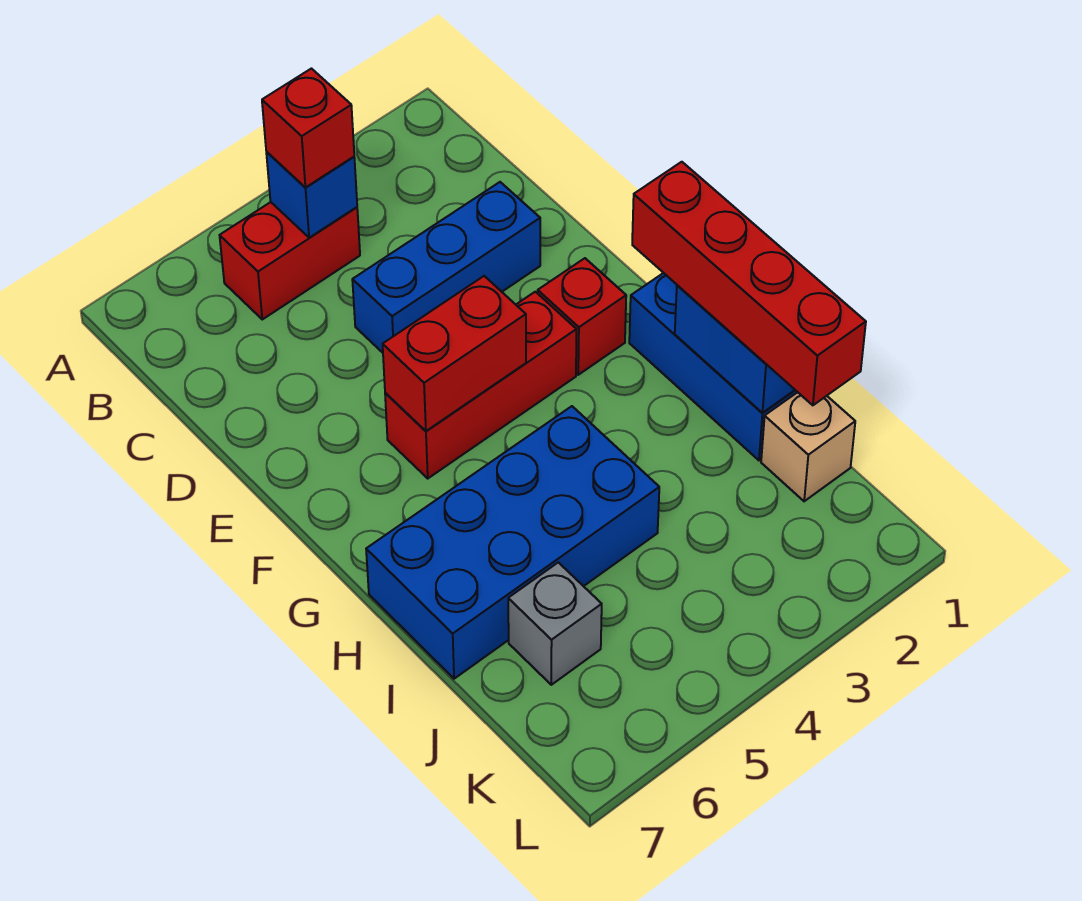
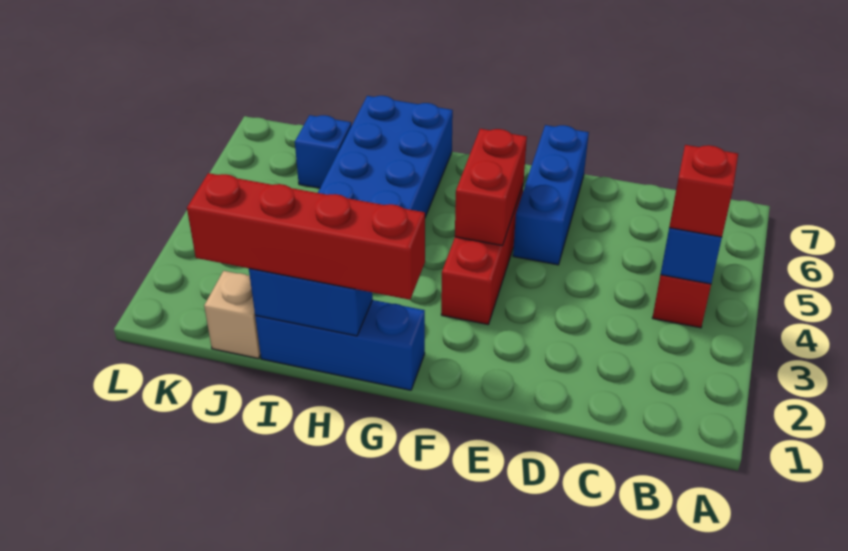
blue brick D2:D4 level 1 -> blue brick E5:E7 level 1
red brick F2 level 1 -> none
grey brick J6 level 1 -> blue brick J6 level 1

